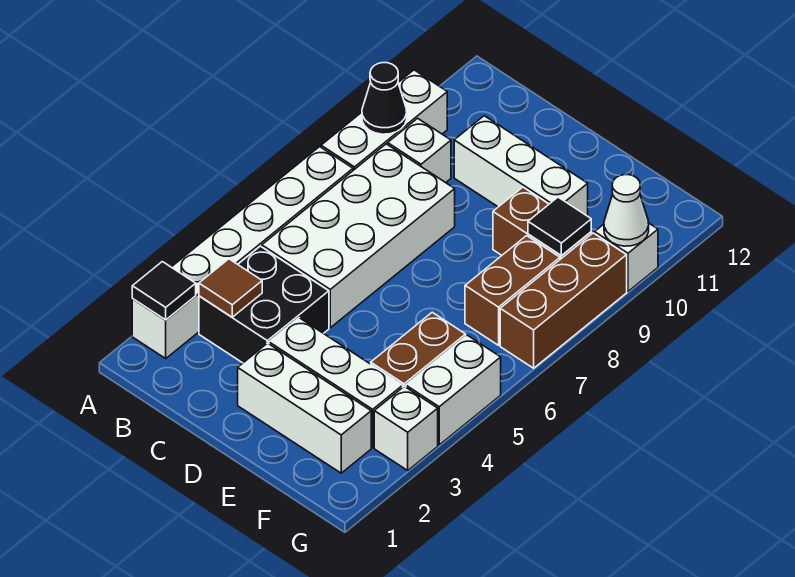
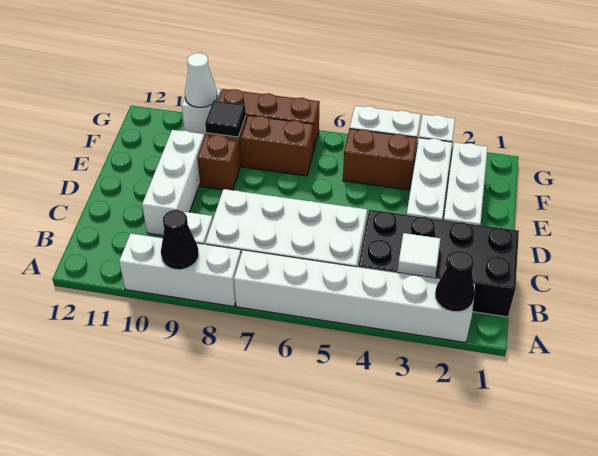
black tile A2 level 2 -> black cone A2 level 2
black brick B3:C4 level 1 -> black brick B1:C4 level 1
brown tile B3 level 2 -> white tile B3 level 2

